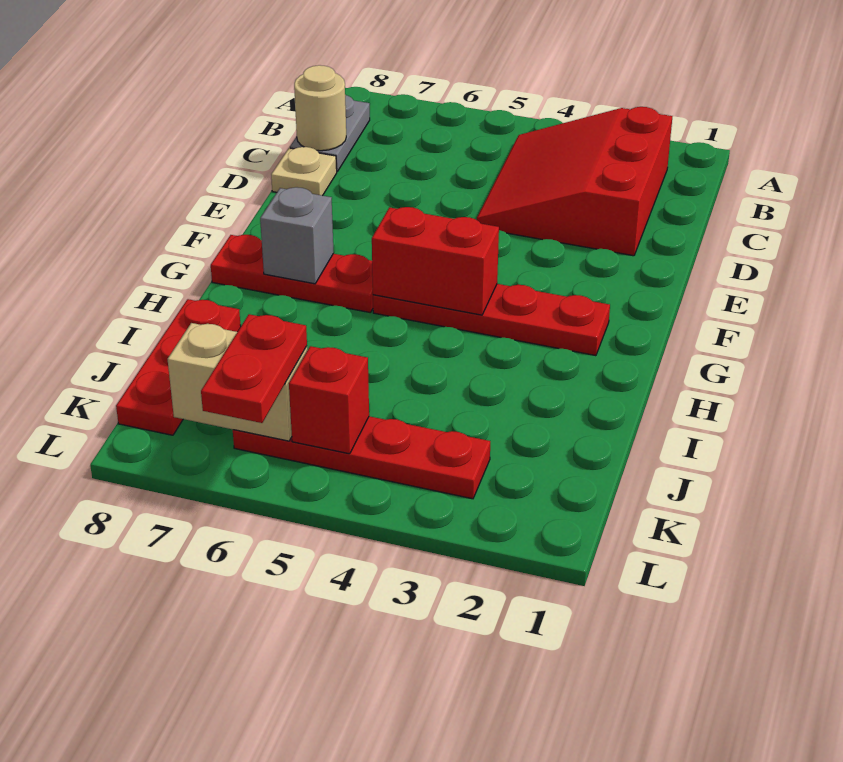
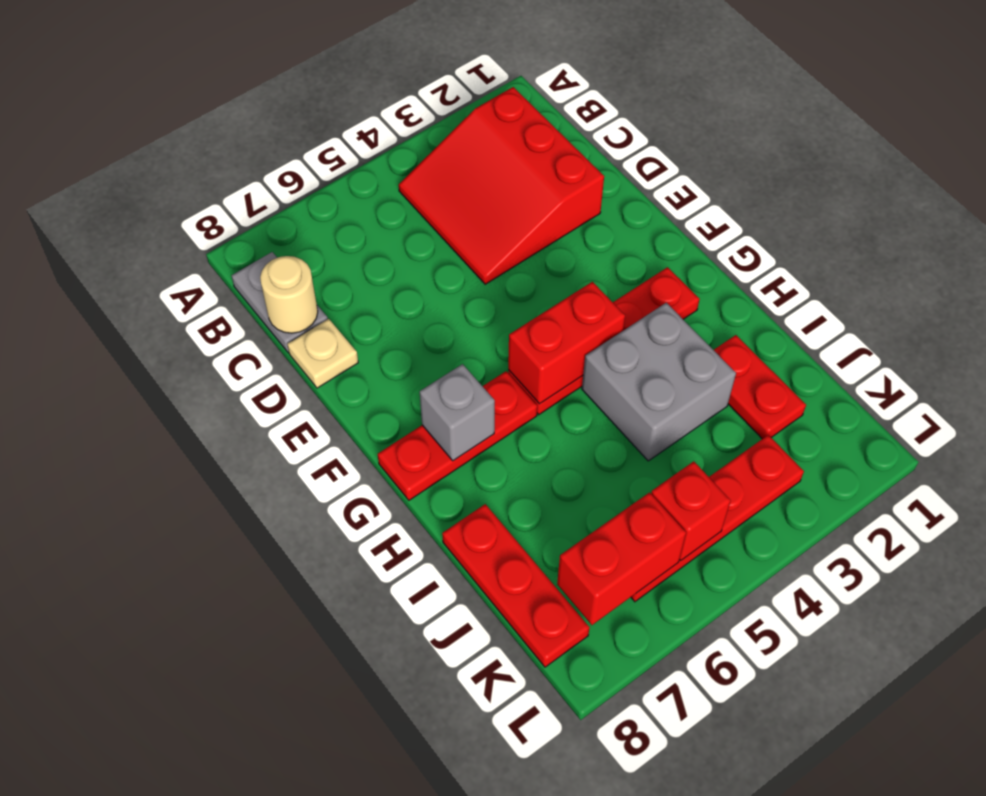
none -> grey brick H3:I4 level 1
tan brick K6:K7 level 2 -> red brick K6:K7 level 2
red plate K6:L6 level 3 -> red plate I2:J2 level 1

